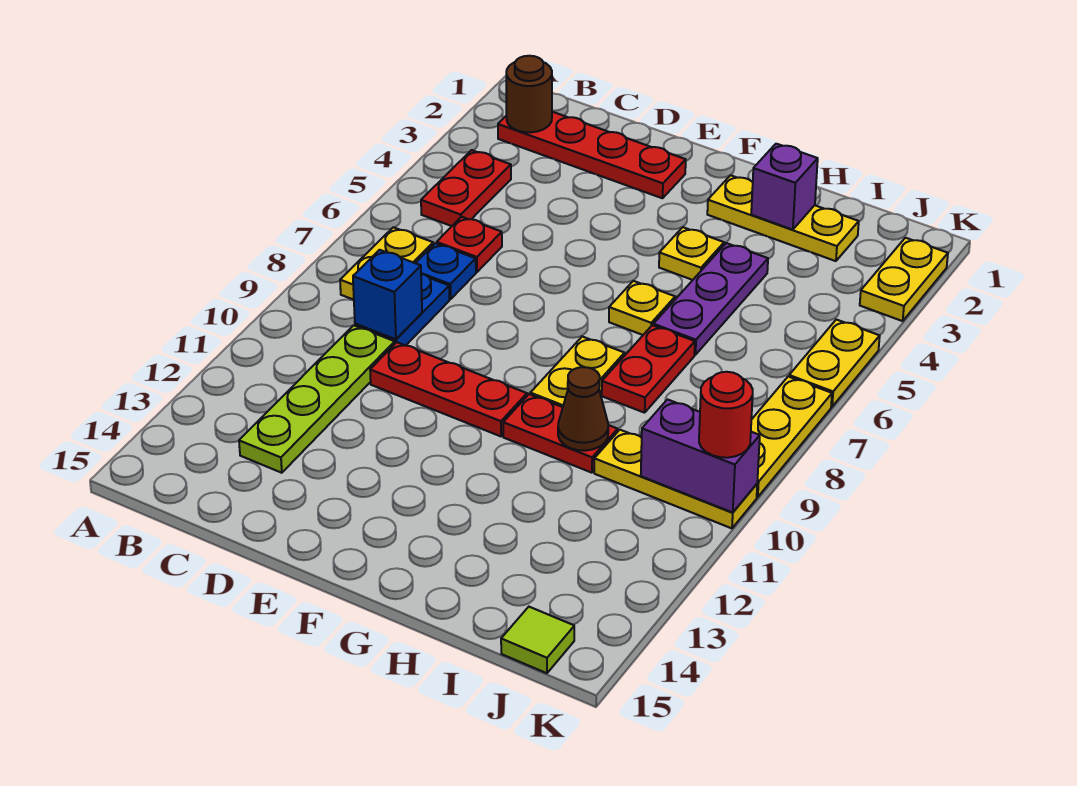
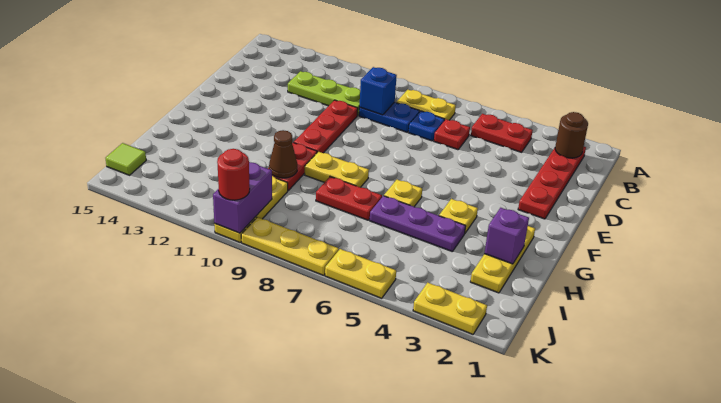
lime plate C10:C13 level 1 -> lime plate C10:C12 level 1

